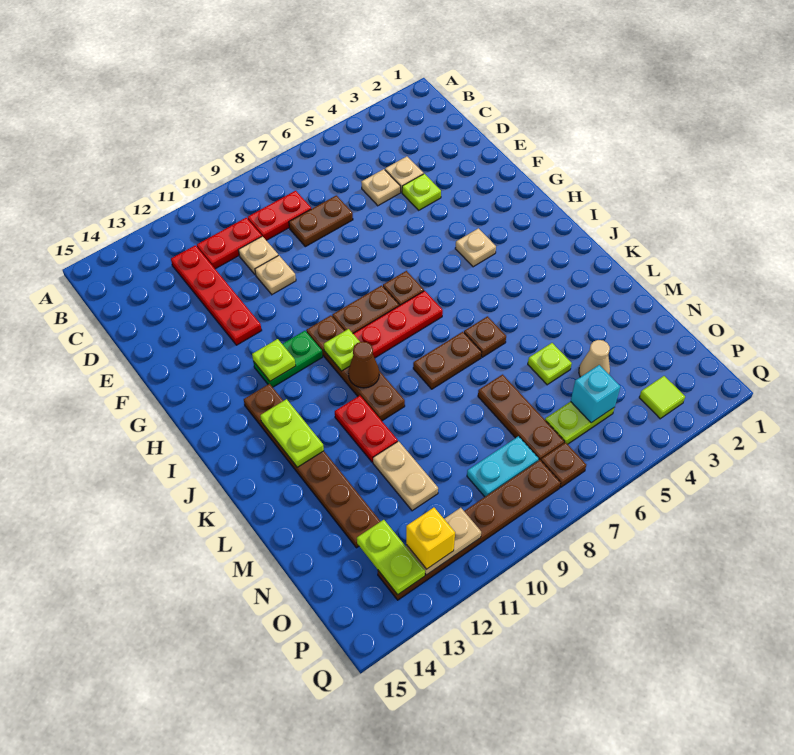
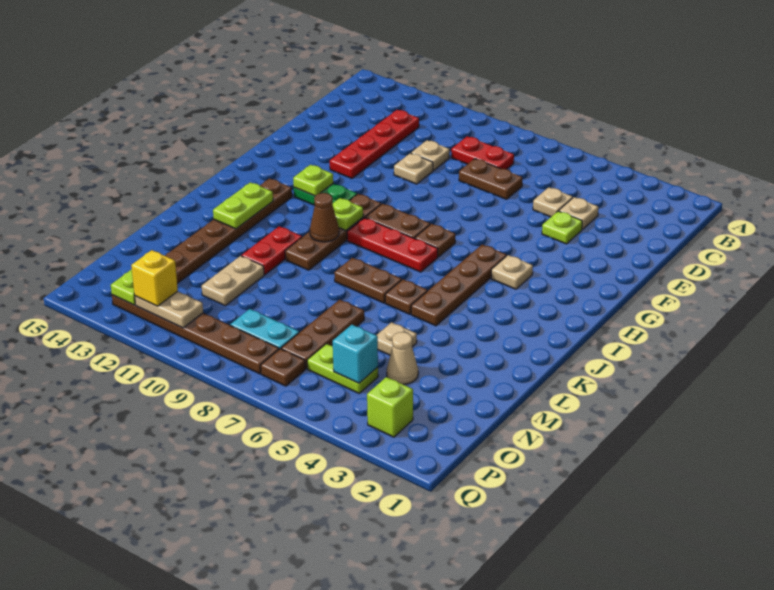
red plate C10:C11 level 1 -> none
none -> brown plate H5:K5 level 1
lime plate M5 level 1 -> tan plate M5 level 1
lime tile P3 level 1 -> lime brick P3 level 1

